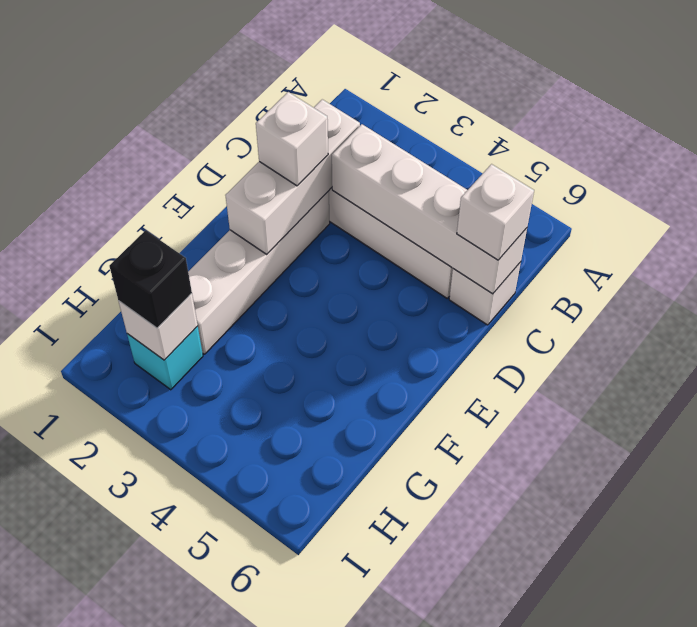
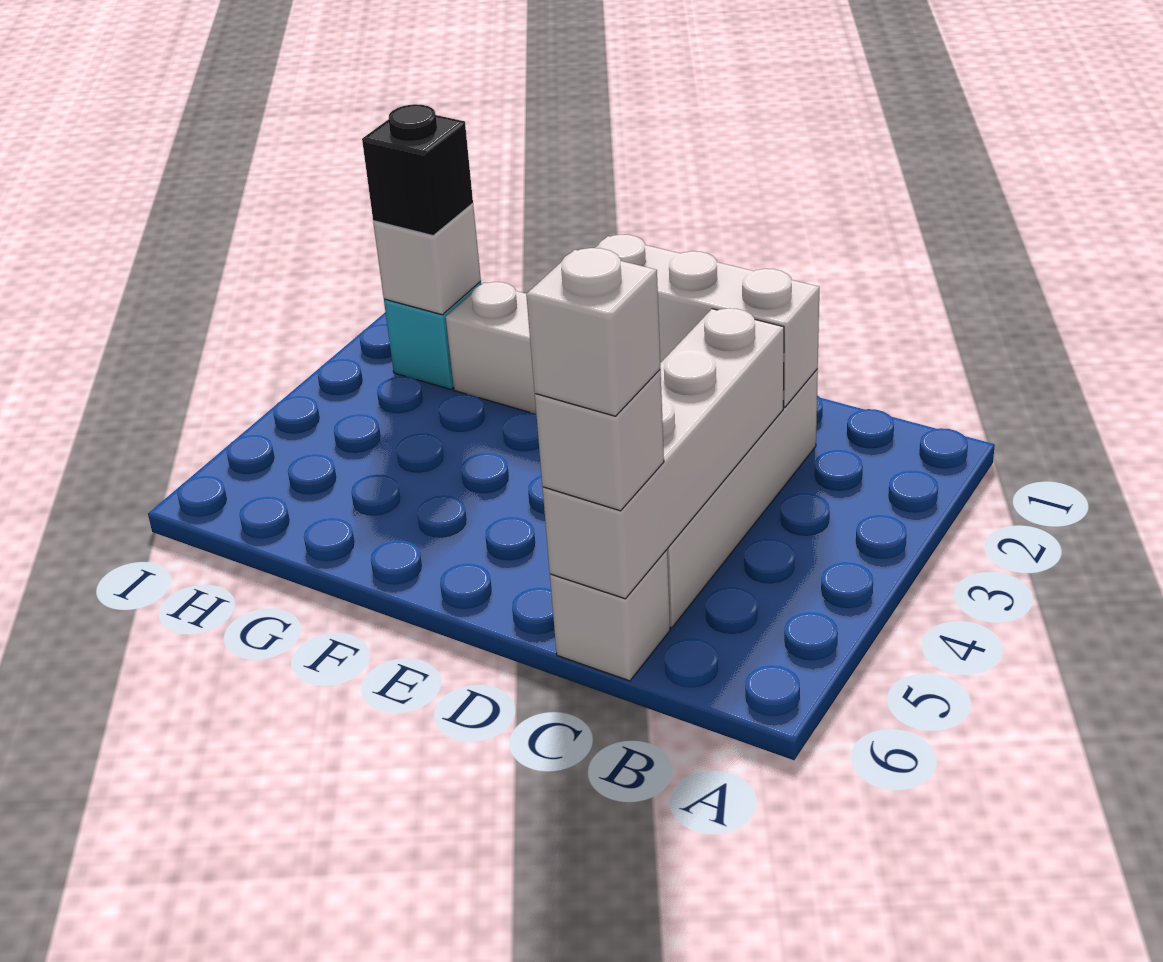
white brick D2 level 3 -> white brick C6 level 4

